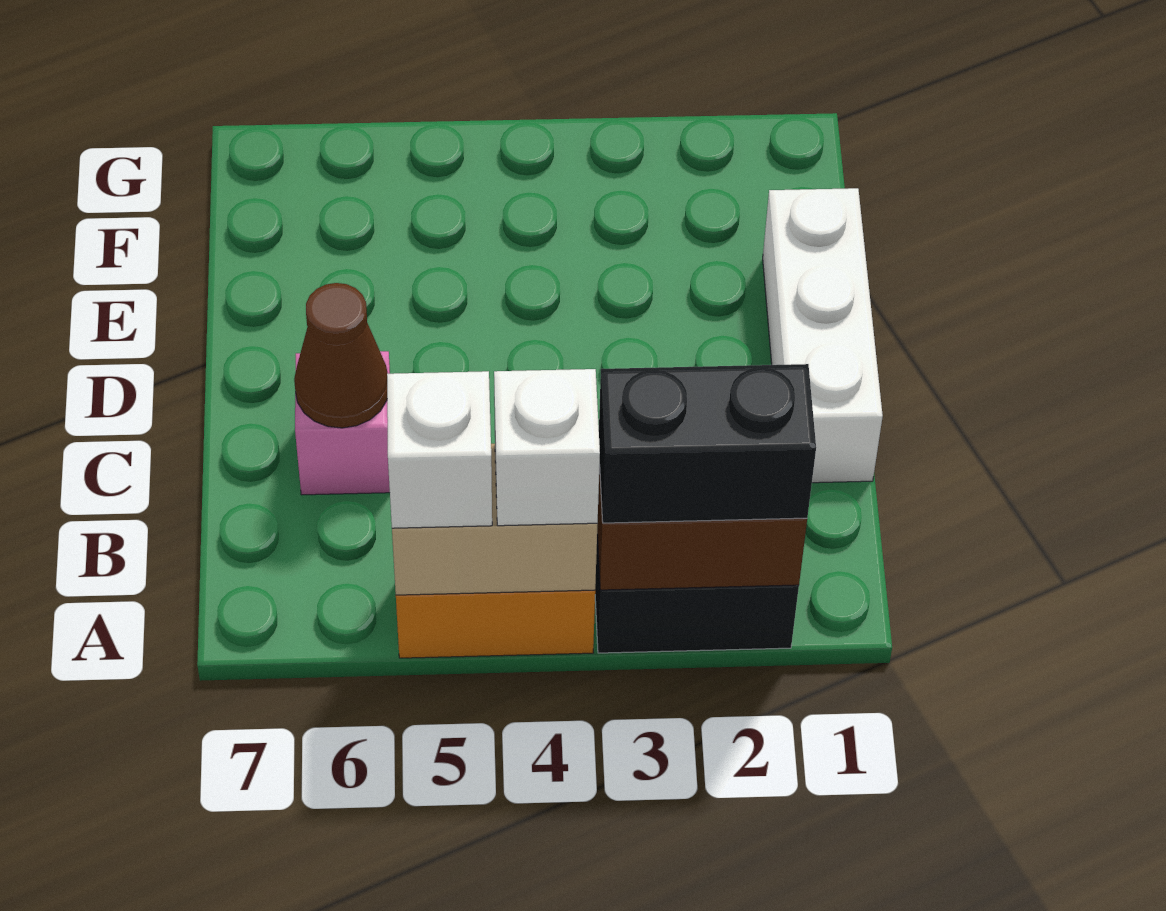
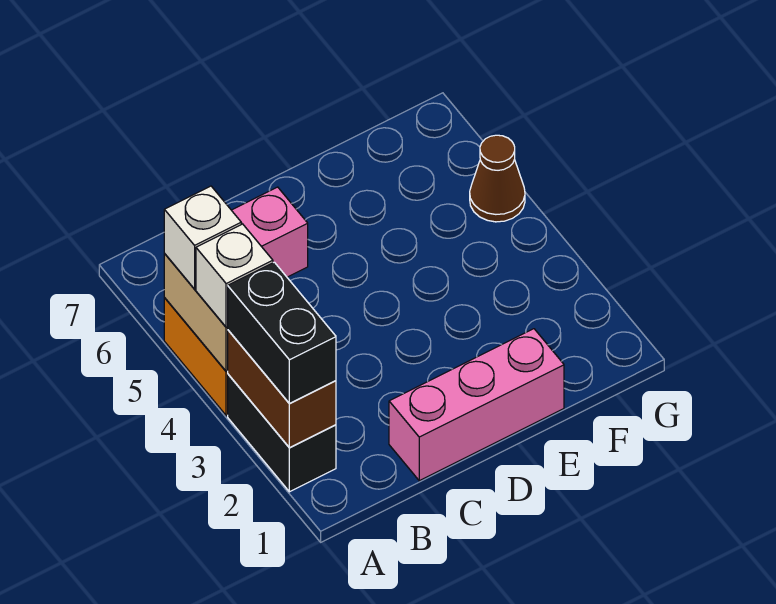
white brick C1:E1 level 1 -> pink brick C1:E1 level 1
brown cone C6 level 2 -> brown cone G5 level 1

